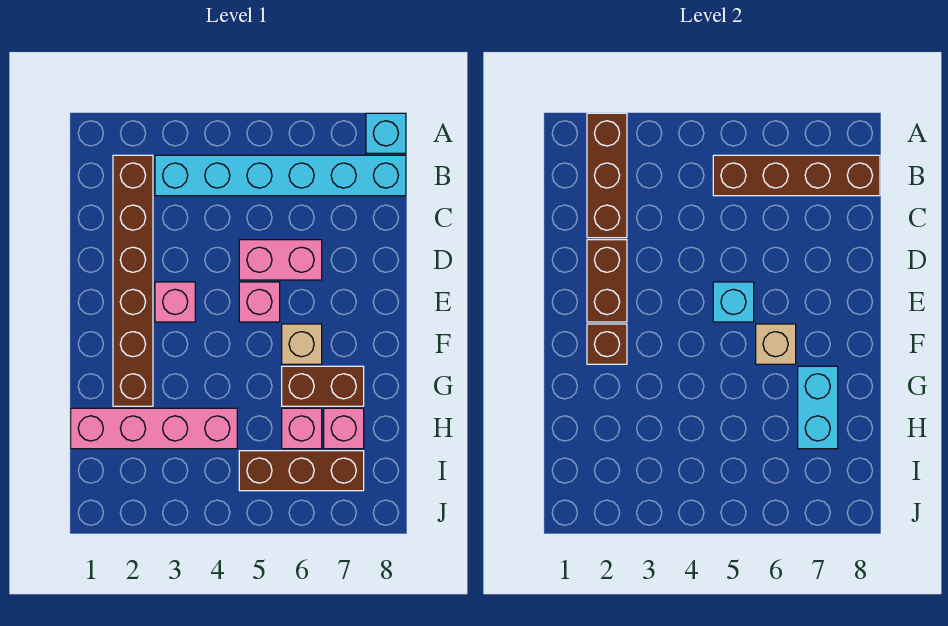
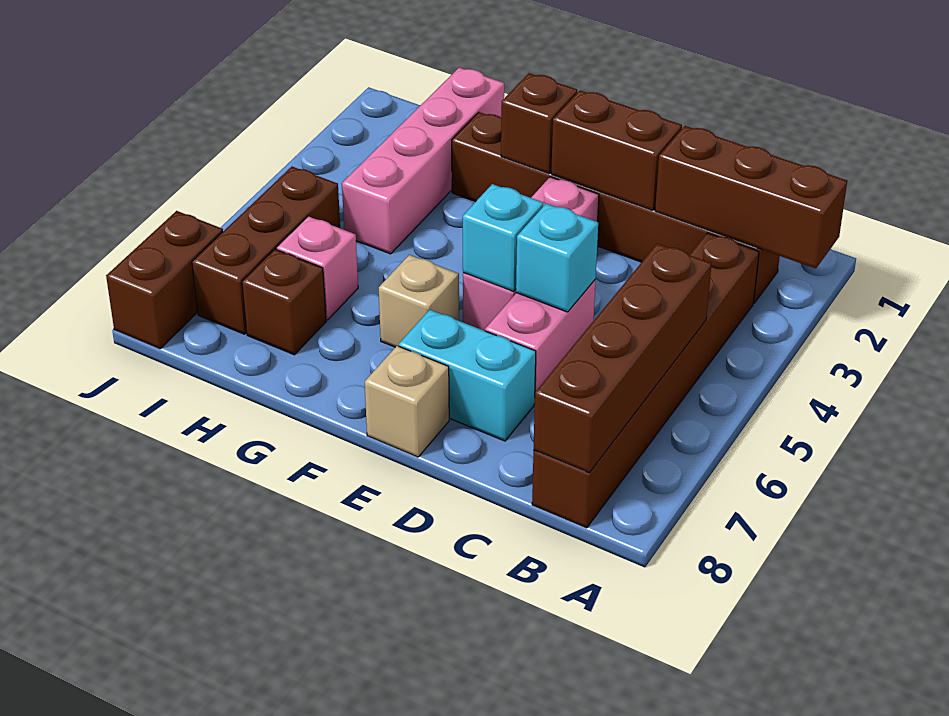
cyan brick A8 level 1 -> cyan brick D5 level 2
cyan brick B3:B8 level 1 -> brown brick B3:B8 level 1
tan brick F6 level 2 -> tan brick E8 level 1
brown brick G6:G7 level 1 -> brown brick J7:J8 level 1
cyan brick G7:H7 level 2 -> cyan brick D7:E7 level 1
pink brick H7 level 1 -> brown brick H7 level 1

